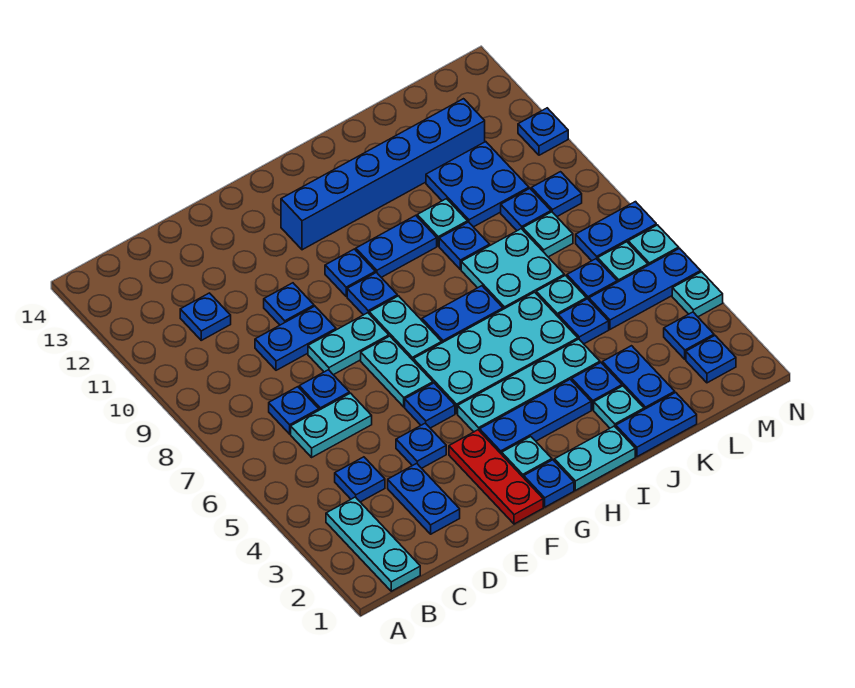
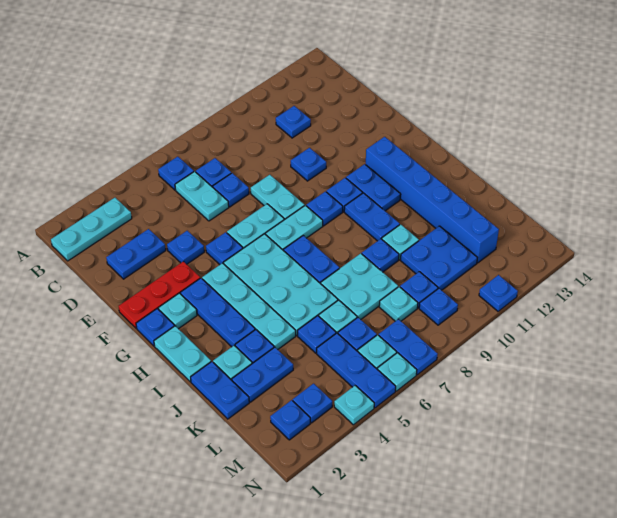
blue plate C4 level 1 -> blue plate B6 level 1
blue plate D9:E9 level 1 -> blue plate G11:H11 level 1

